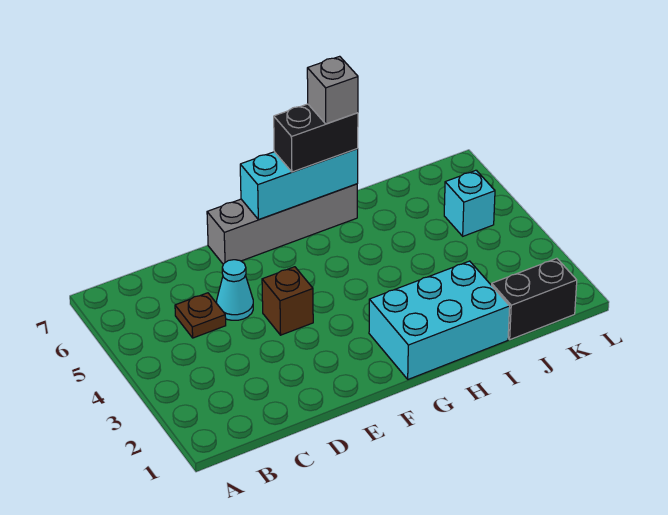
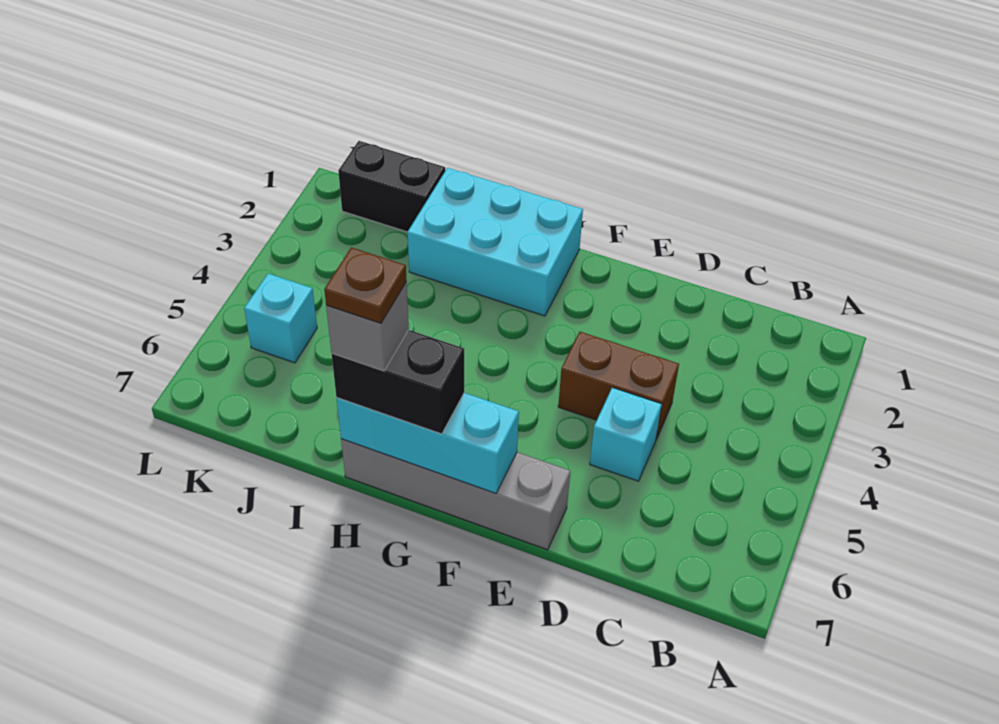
brown plate C5 level 1 -> brown plate H7 level 5
cyan cone D5 level 1 -> cyan brick D5 level 1
brown brick E4 level 1 -> brown brick D4:E4 level 1

